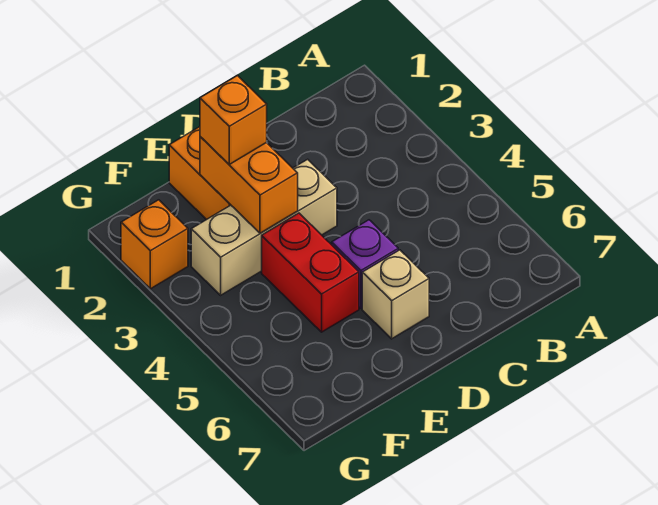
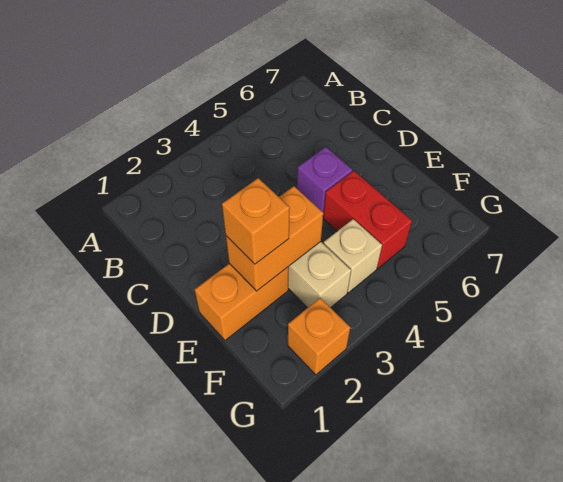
tan brick D6 level 1 -> tan brick F4 level 1
red brick E4:E5 level 1 -> red brick E5:F5 level 1

